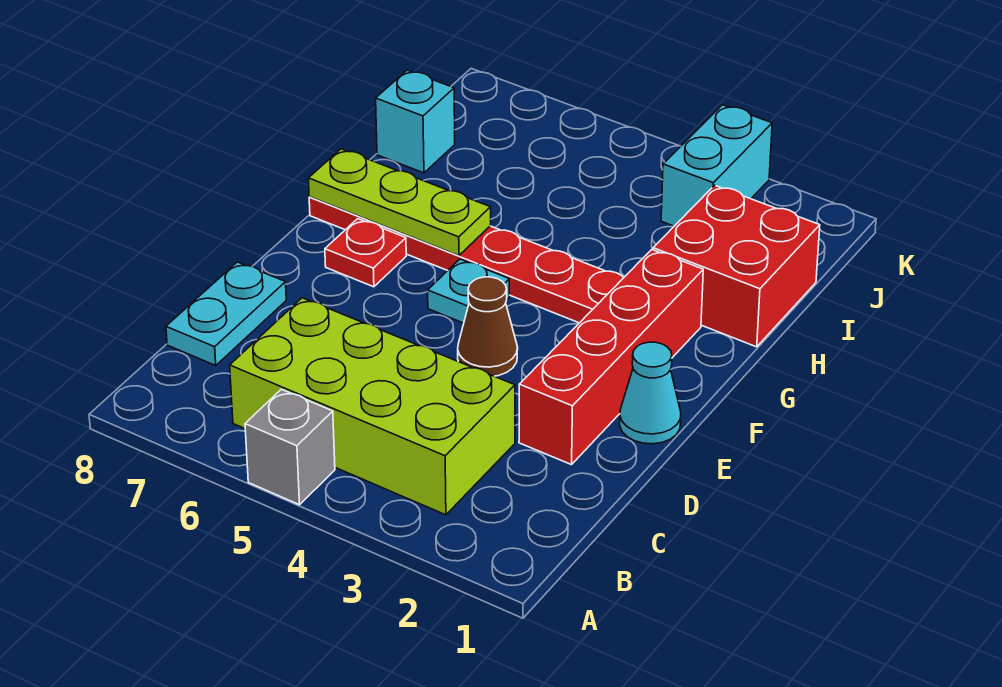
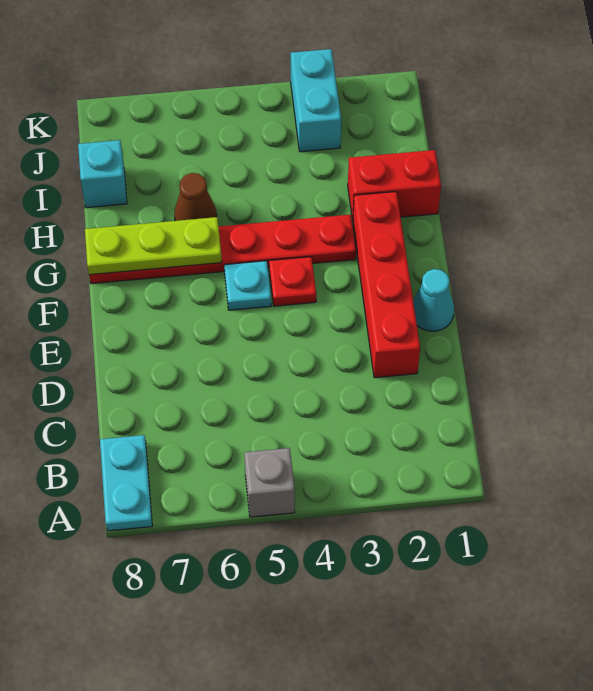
lime brick B3:C6 level 1 -> none
cyan plate C8:D8 level 1 -> cyan plate A8:B8 level 1
brown cone E4 level 1 -> brown cone H6 level 1
red plate F7 level 1 -> red plate F4 level 1
red brick H1:I2 level 1 -> red brick H1:H2 level 1

